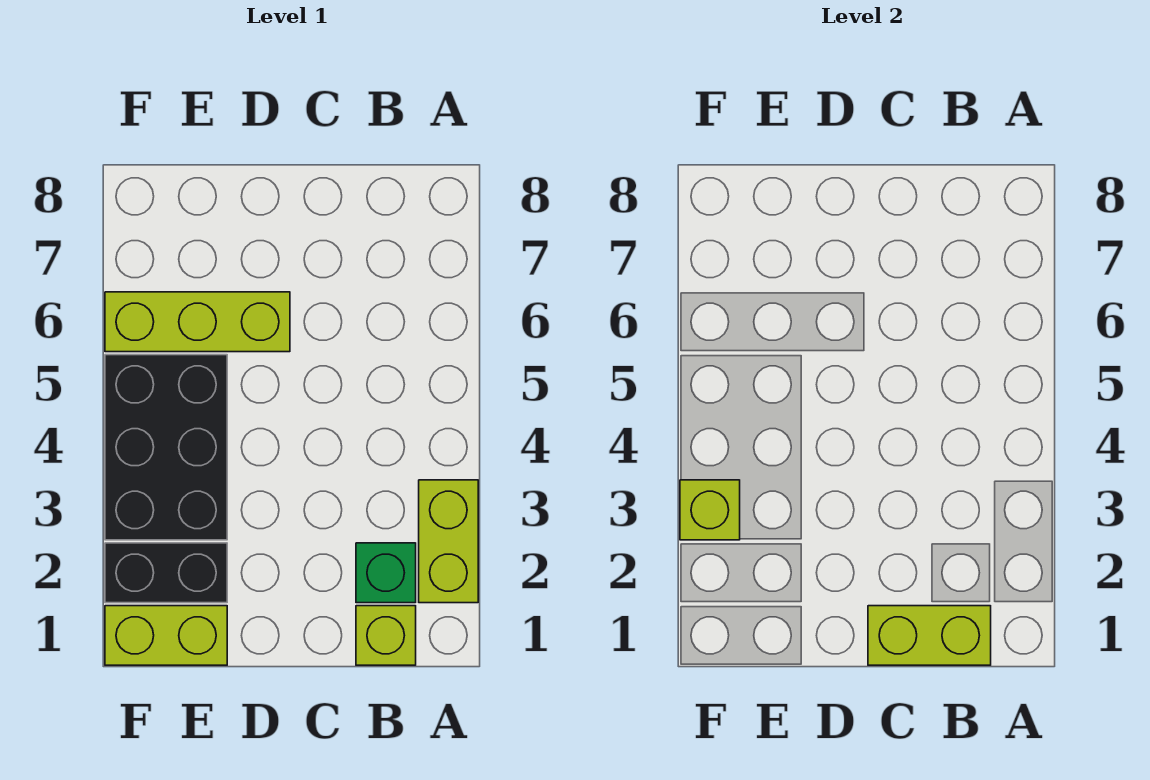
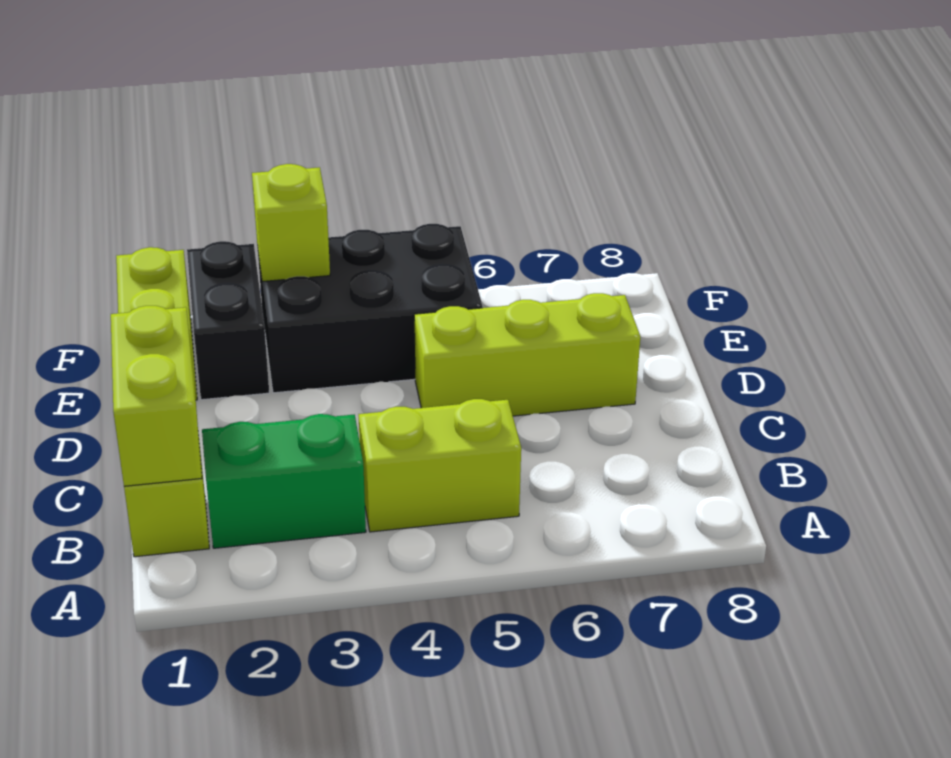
lime brick A2:A3 level 1 -> lime brick B4:B5 level 1
green brick B2 level 1 -> green brick B2:B3 level 1
lime brick D6:F6 level 1 -> lime brick D5:D7 level 1

